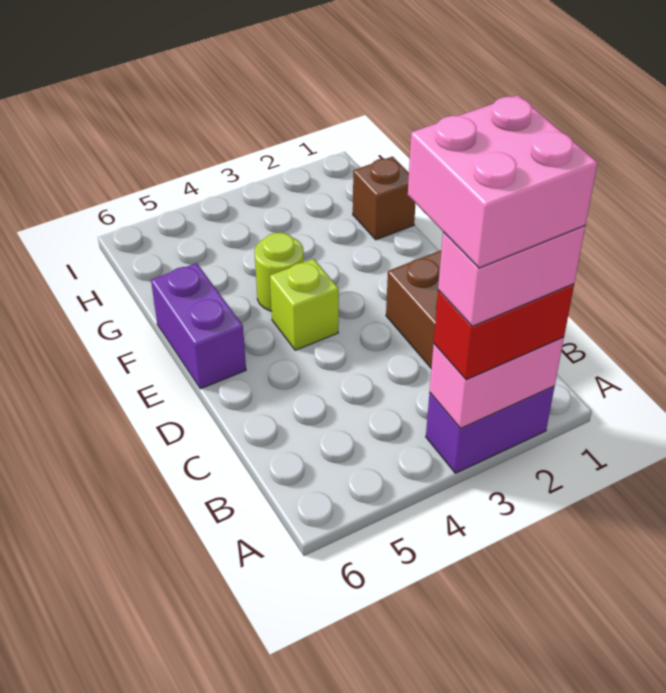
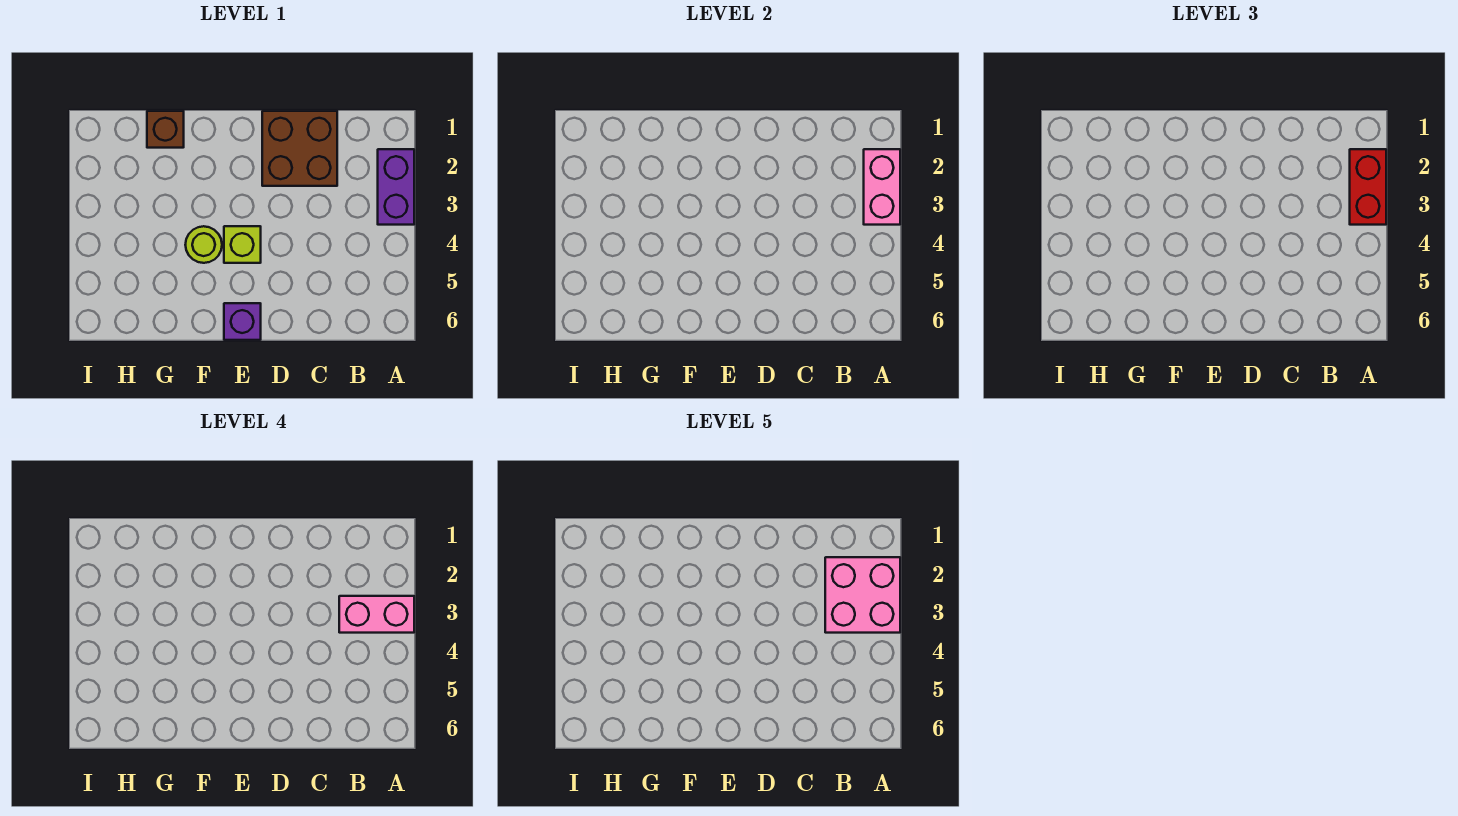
pink brick A2:A3 level 4 -> pink brick A3:B3 level 4
purple brick E6:F6 level 1 -> purple brick E6 level 1

